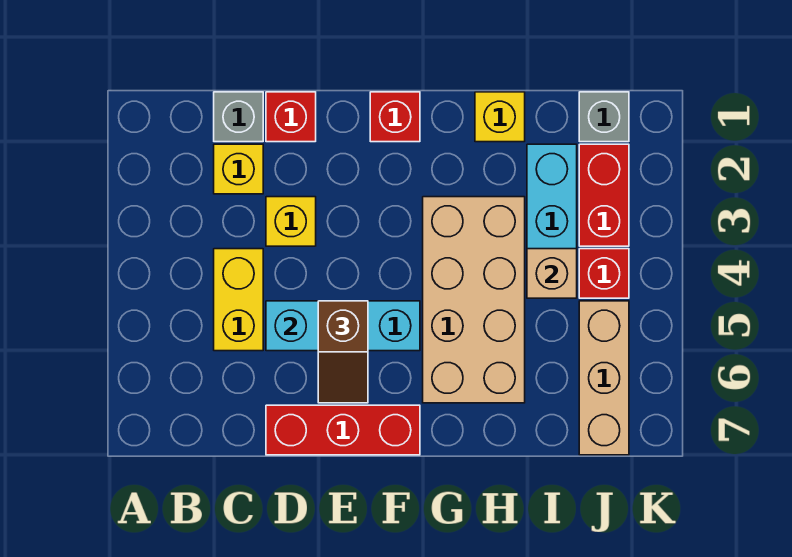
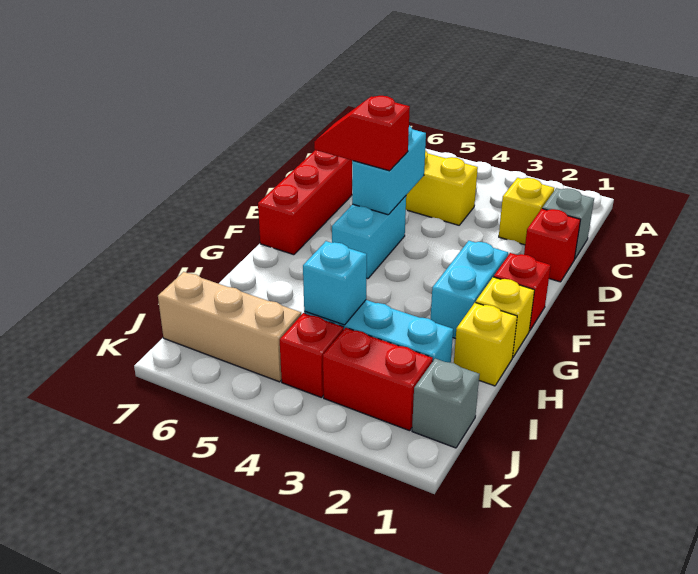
yellow brick D3 level 1 -> yellow brick G1 level 1
brown slope E5:E6 level 3 top 5 -> red slope E5:E6 level 3 top 5
none -> cyan brick F2:G2 level 1
tan brick G3:H6 level 1 -> none
tan brick I4 level 2 -> cyan brick I4 level 2

